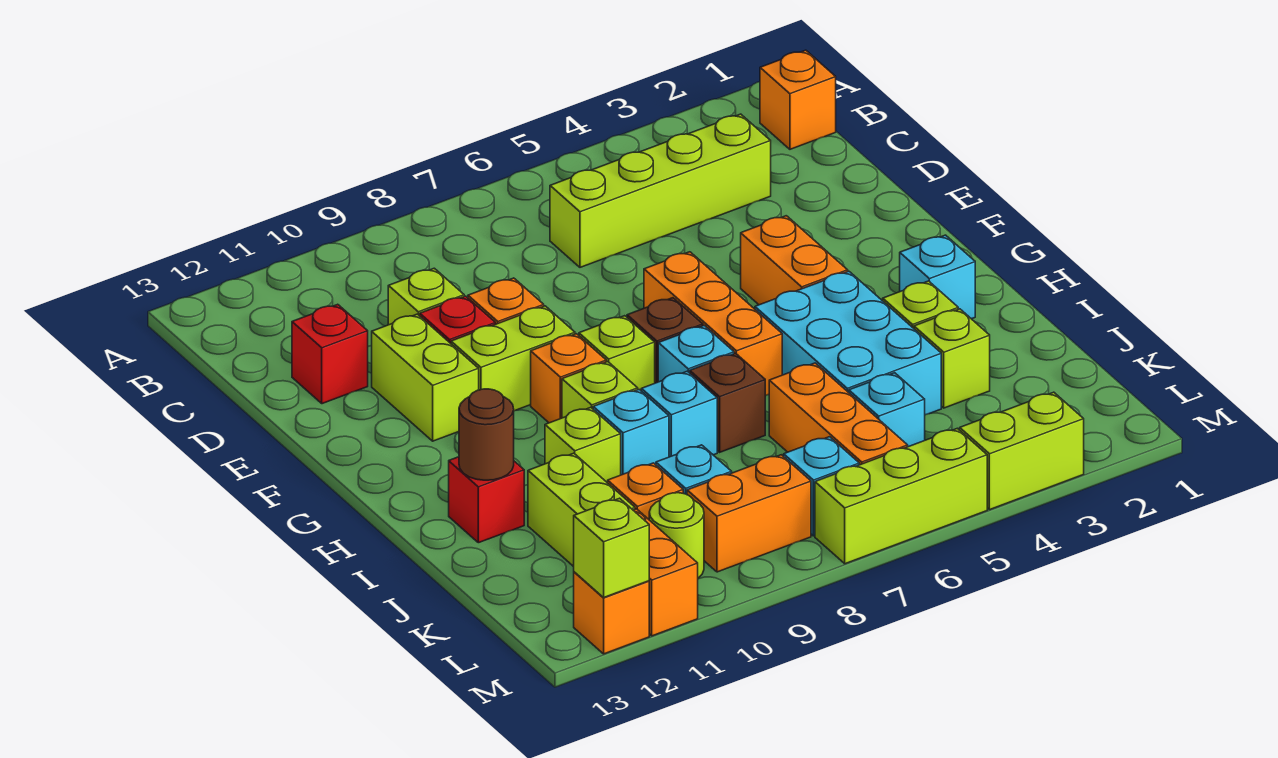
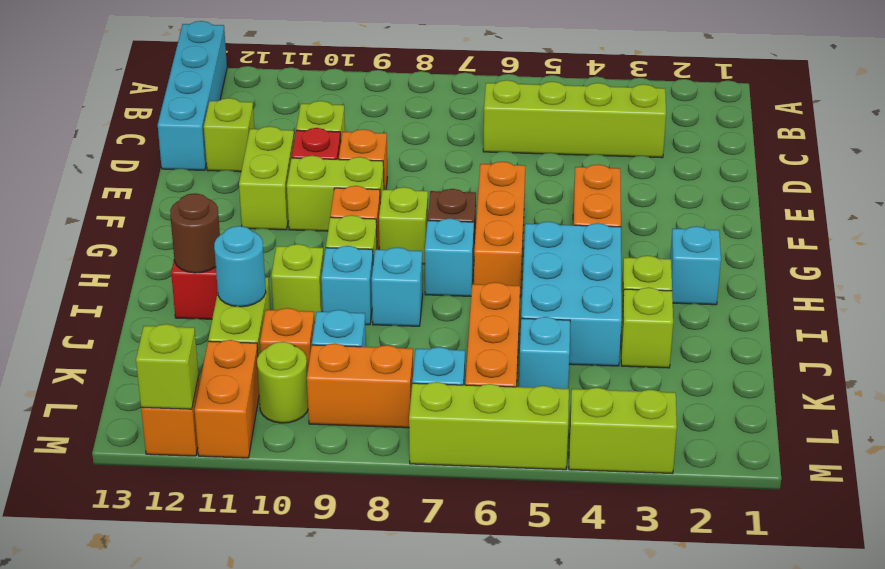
none -> cyan brick A13:D13 level 1
orange brick B1 level 1 -> none
red brick D12 level 1 -> lime brick D12 level 1
brown brick I7 level 1 -> none
none -> cyan round brick J11 level 2

